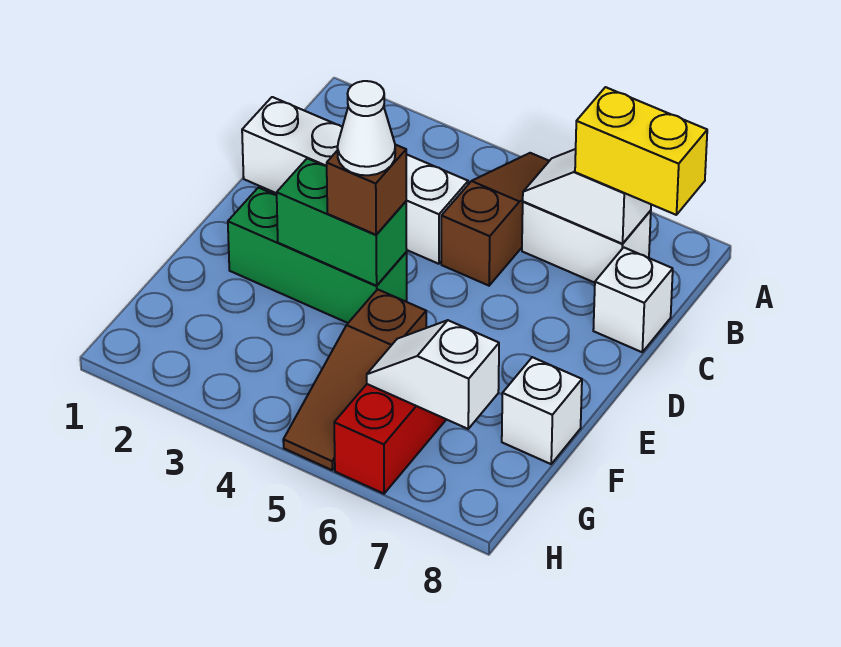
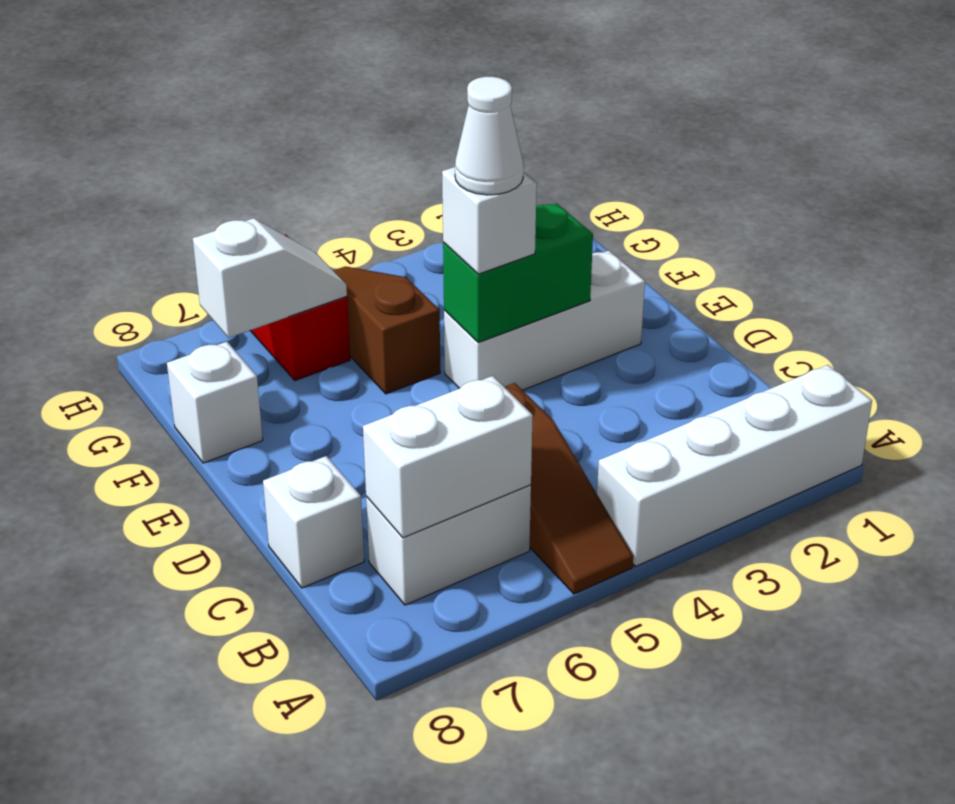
white slope B6:B7 level 2 top 7 -> white brick B6:B7 level 2
yellow brick B7:B8 level 3 -> none
white brick C1:C4 level 1 -> white brick A1:A4 level 1
green brick E2:E4 level 1 -> white brick E2:E4 level 1
brown brick E4 level 3 -> white brick E4 level 3

